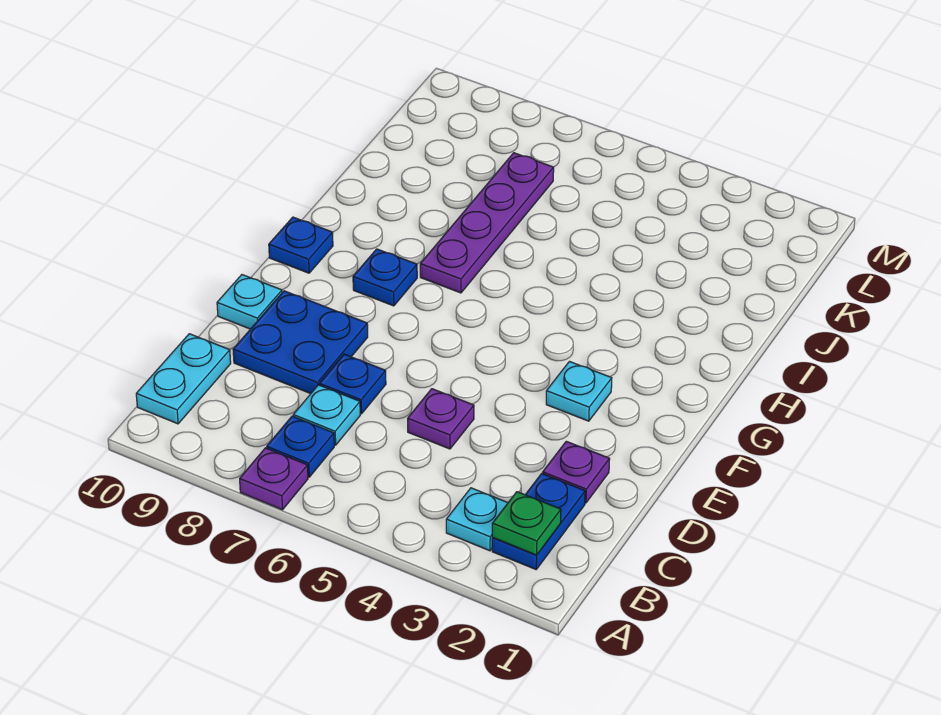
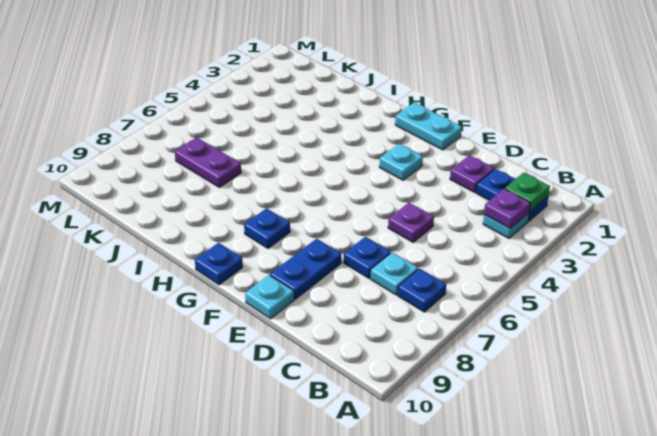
purple plate A7 level 1 -> purple plate B3 level 2
cyan plate B10:C10 level 1 -> cyan plate F1:G1 level 1
blue plate D8:E9 level 1 -> blue plate E8:E9 level 1
purple plate H7:K7 level 1 -> purple plate J7:K7 level 1

